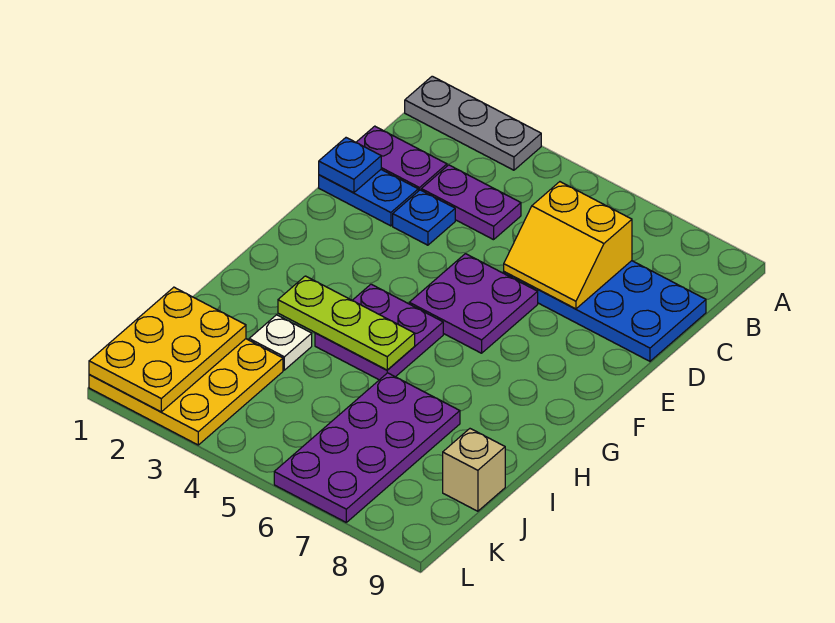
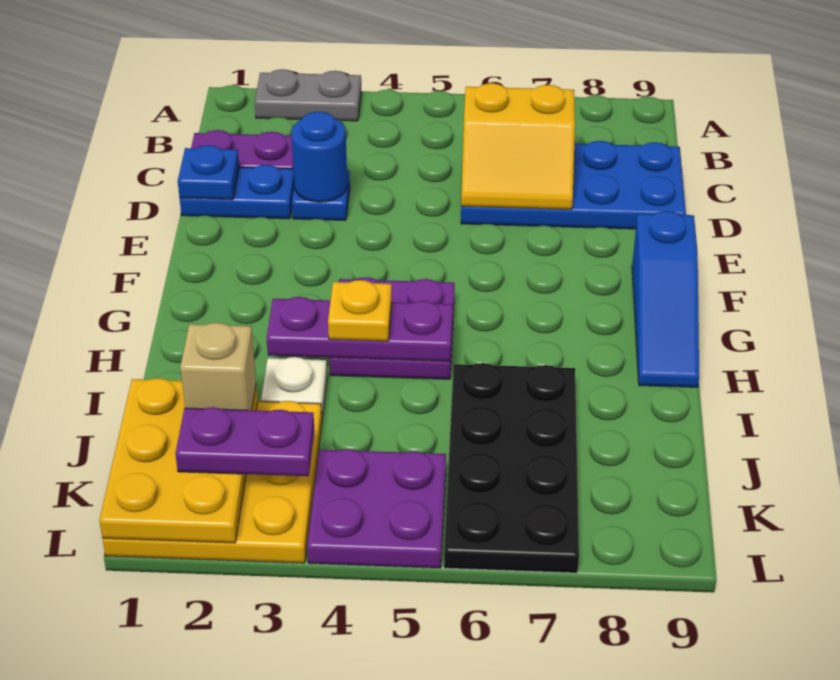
grey plate A1:A3 level 1 -> grey plate A2:A3 level 1
purple plate C3:C4 level 1 -> purple plate K2:K3 level 3
none -> blue round brick D3 level 2
purple plate E5:F6 level 1 -> purple plate K4:L5 level 1
none -> blue slope F9:H9 level 1 top F
lime plate H3:H5 level 2 -> purple plate H3:H5 level 2
none -> yellow plate H4 level 3
purple plate I6:L7 level 1 -> black plate I6:L7 level 1
tan brick J9 level 1 -> tan brick J2 level 3

